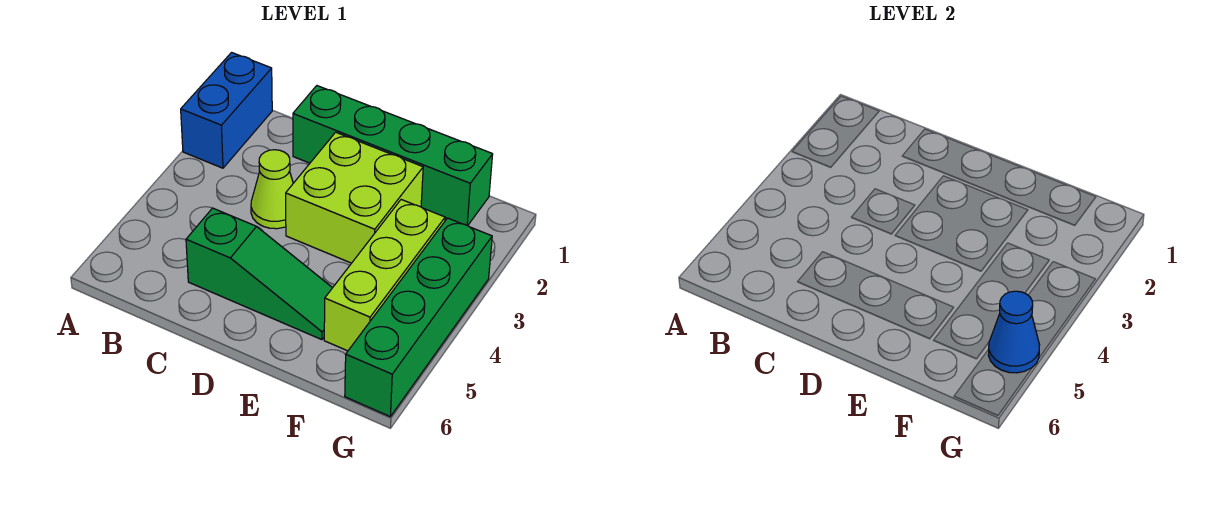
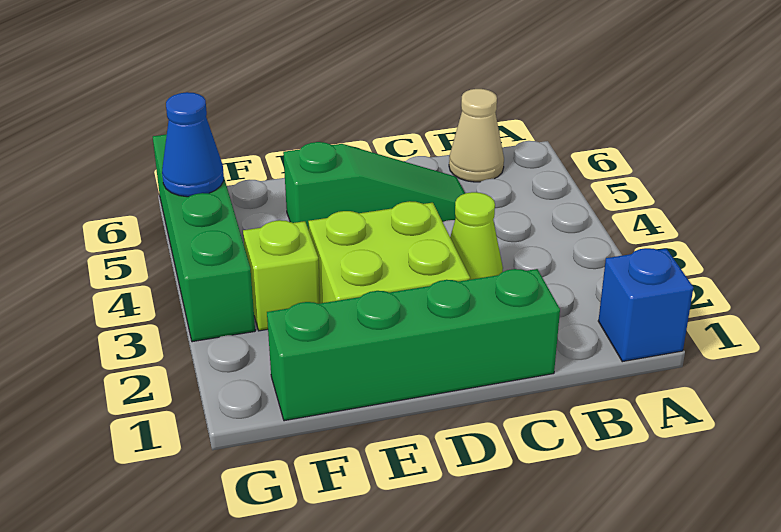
blue brick A1:A2 level 1 -> blue brick A1 level 1
none -> tan cone B6 level 1
green slope C5:E5 level 1 top C -> green slope C5:E5 level 1 top E
lime brick F3:F5 level 1 -> lime brick F3 level 1

